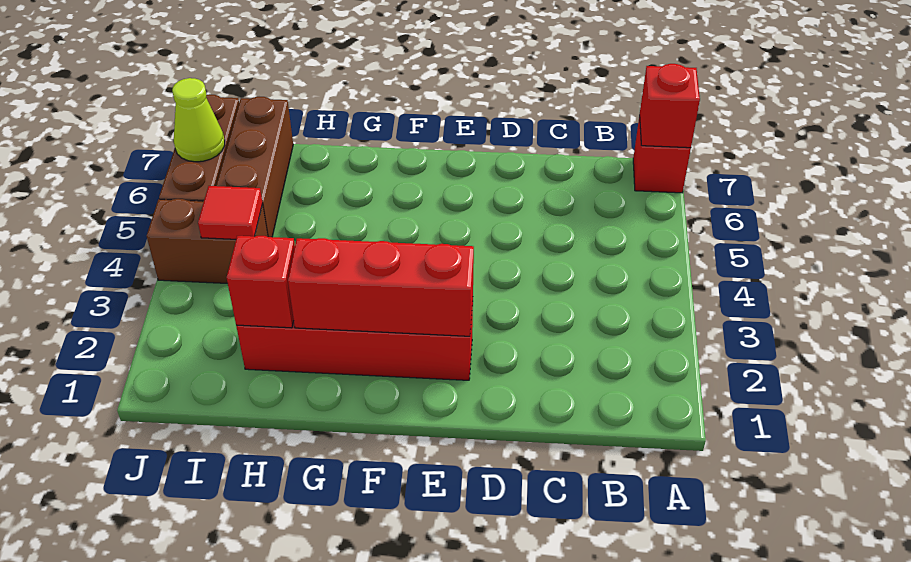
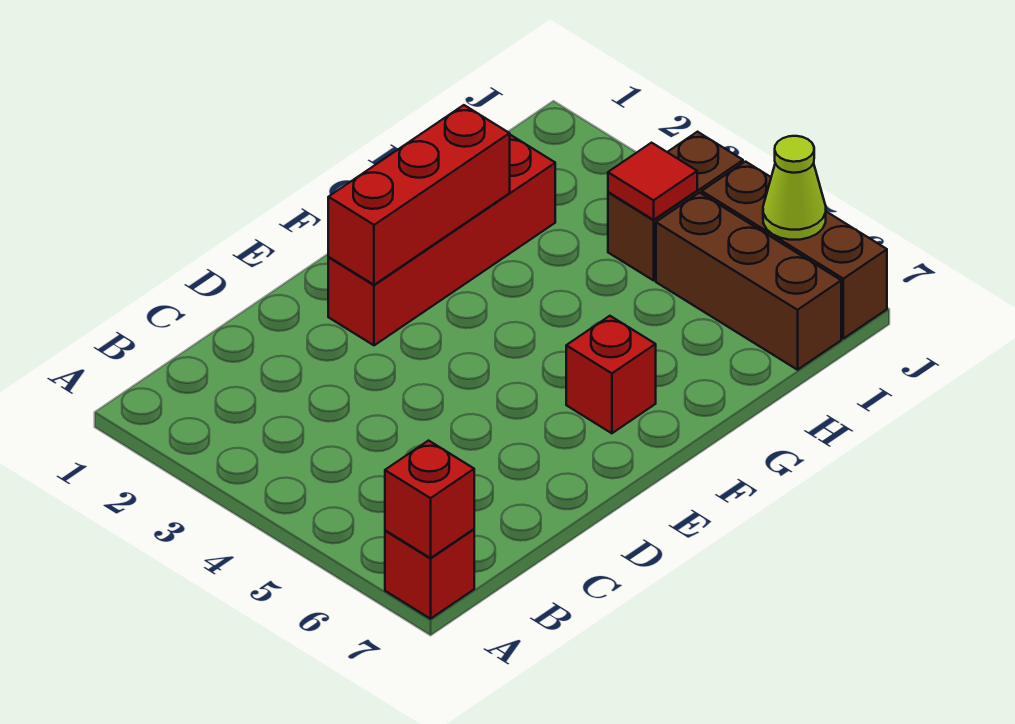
red brick H2 level 2 -> red brick F6 level 1

